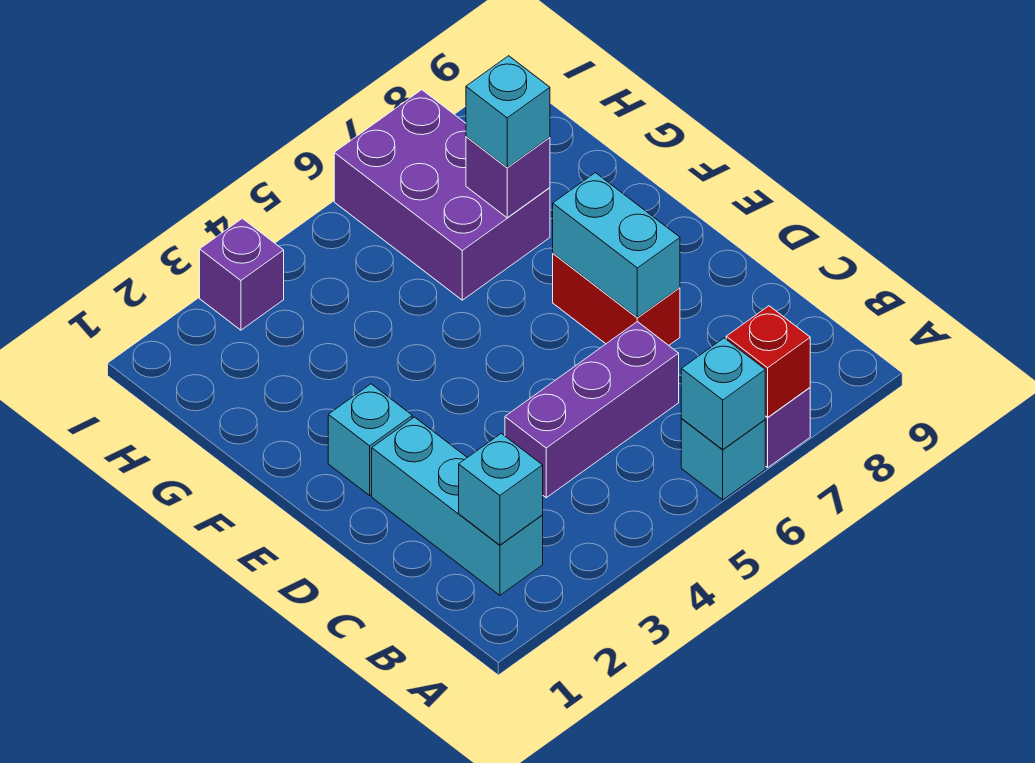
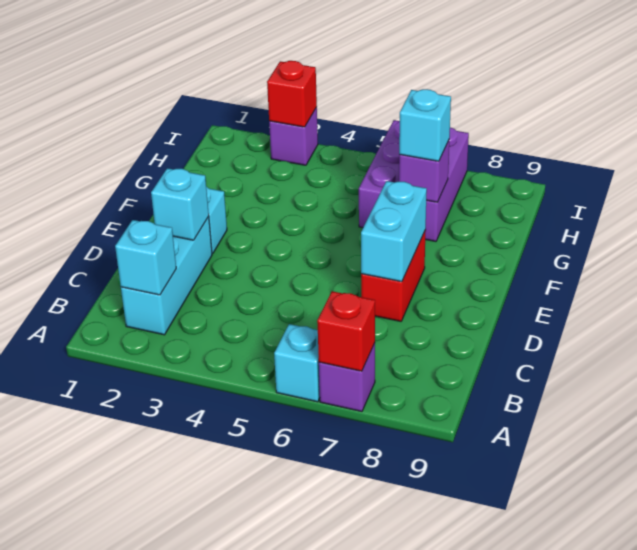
cyan brick A6 level 2 -> cyan brick D2 level 2
purple brick C4:C6 level 1 -> none
none -> red brick I3 level 2

